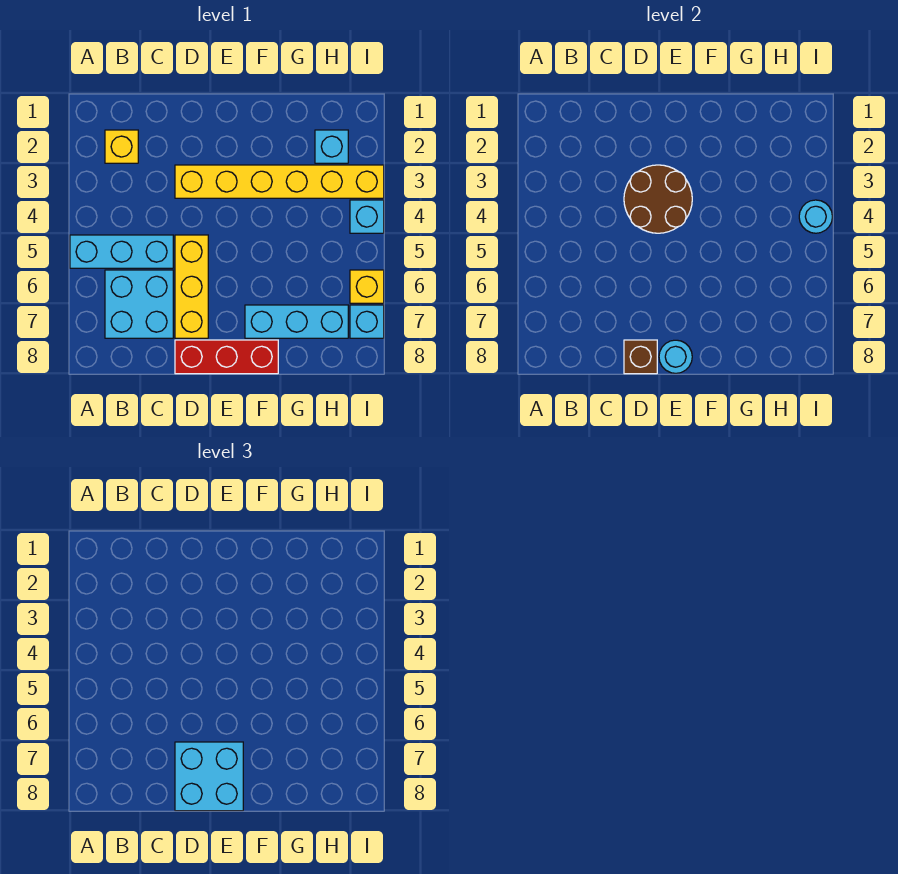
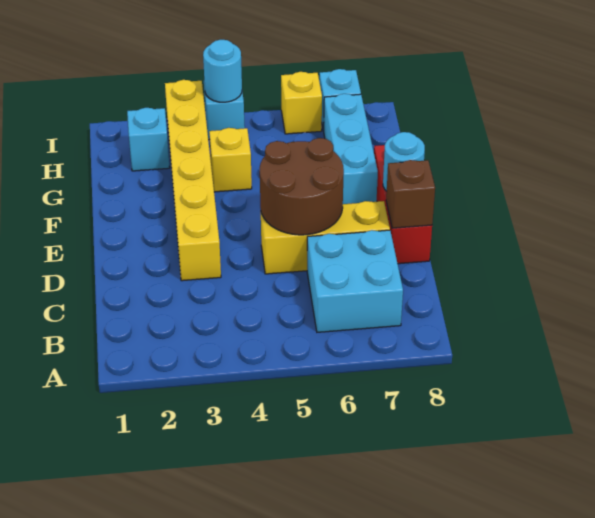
cyan brick A5:C5 level 1 -> none
yellow brick B2 level 1 -> yellow brick G4 level 1
brown round brick D3:E4 level 2 -> brown round brick D5:E6 level 2
cyan brick D7:E8 level 3 -> none

